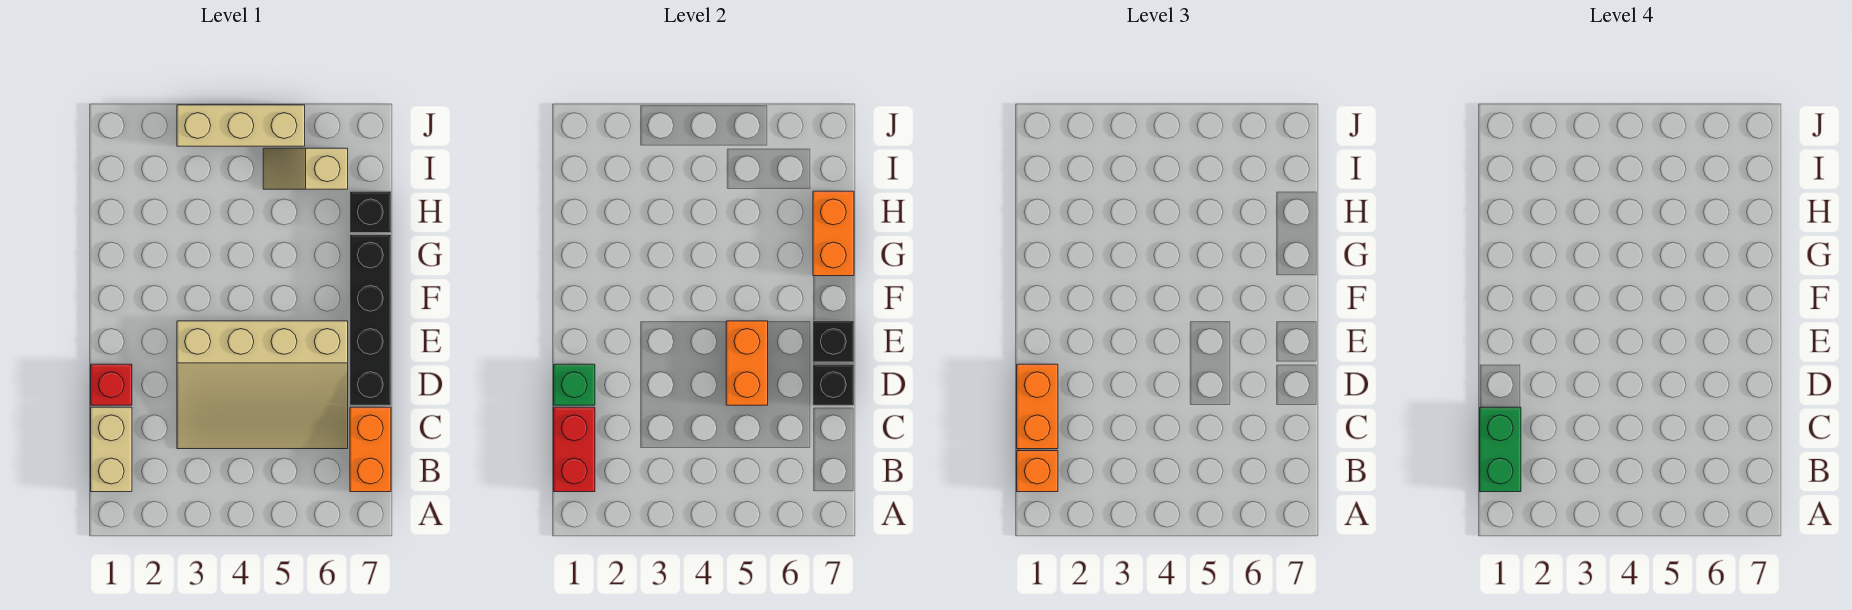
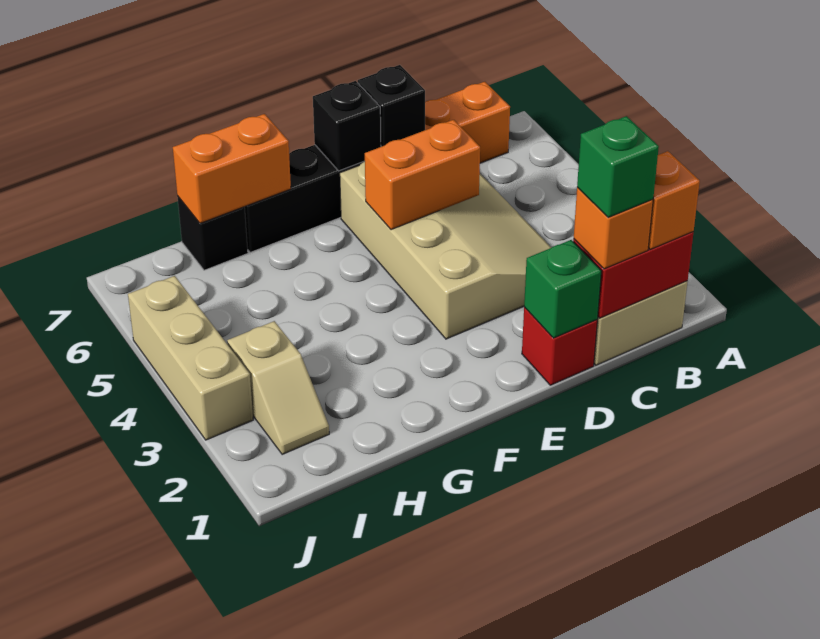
green brick B1:C1 level 4 -> green brick C1 level 4
orange brick C1:D1 level 3 -> orange brick C1 level 3
tan slope I5:I6 level 1 top 6 -> tan slope I2:I3 level 1 top 3

